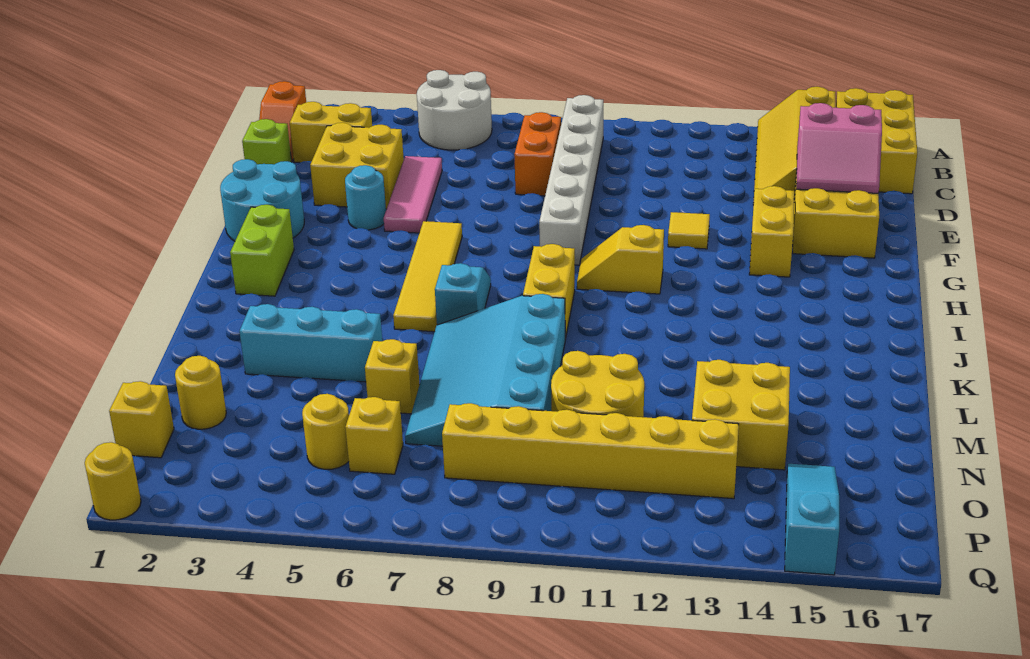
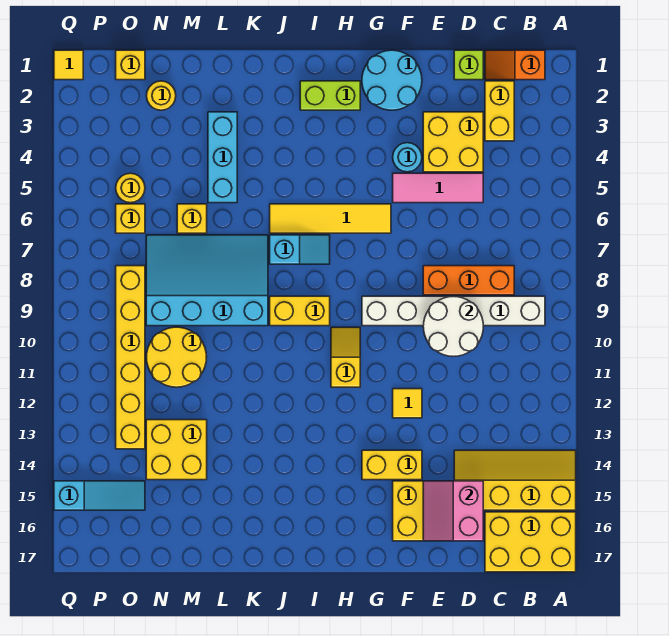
white round brick A5:B6 level 1 -> white round brick D9:E10 level 2
orange brick C8:D8 level 1 -> orange brick C8:E8 level 1
yellow round brick Q1 level 1 -> yellow tile Q1 level 1

